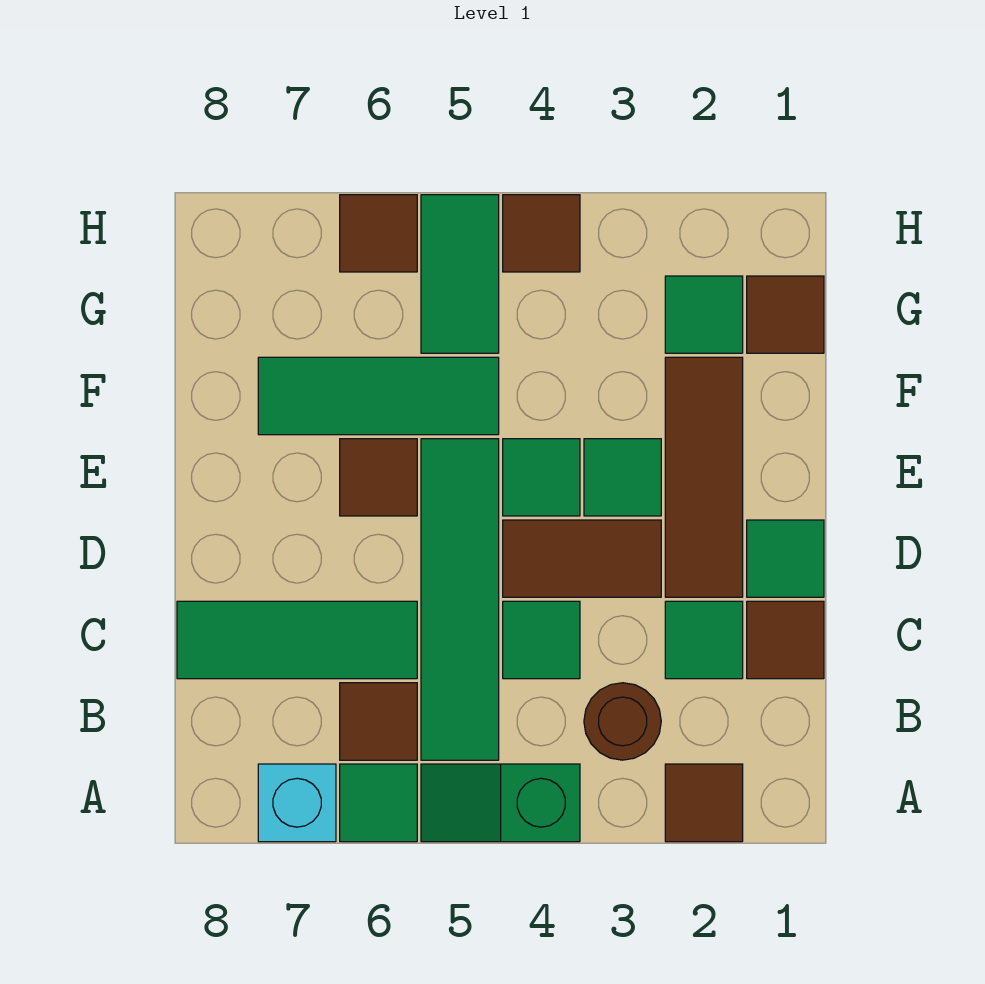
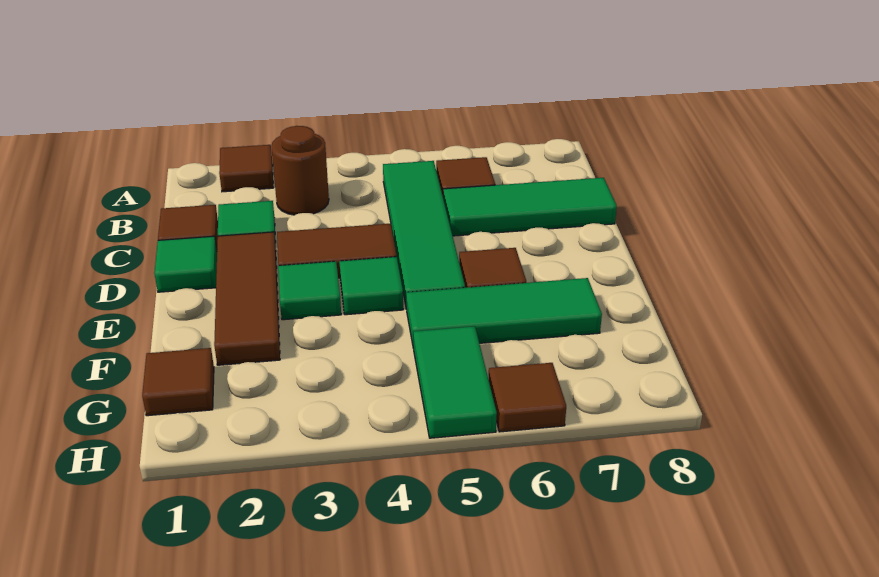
green slope A4:A5 level 1 top 4 -> none
green tile A6 level 1 -> none
cyan brick A7 level 1 -> none
green tile C4 level 1 -> none
green tile G2 level 1 -> none
brown tile H4 level 1 -> none

